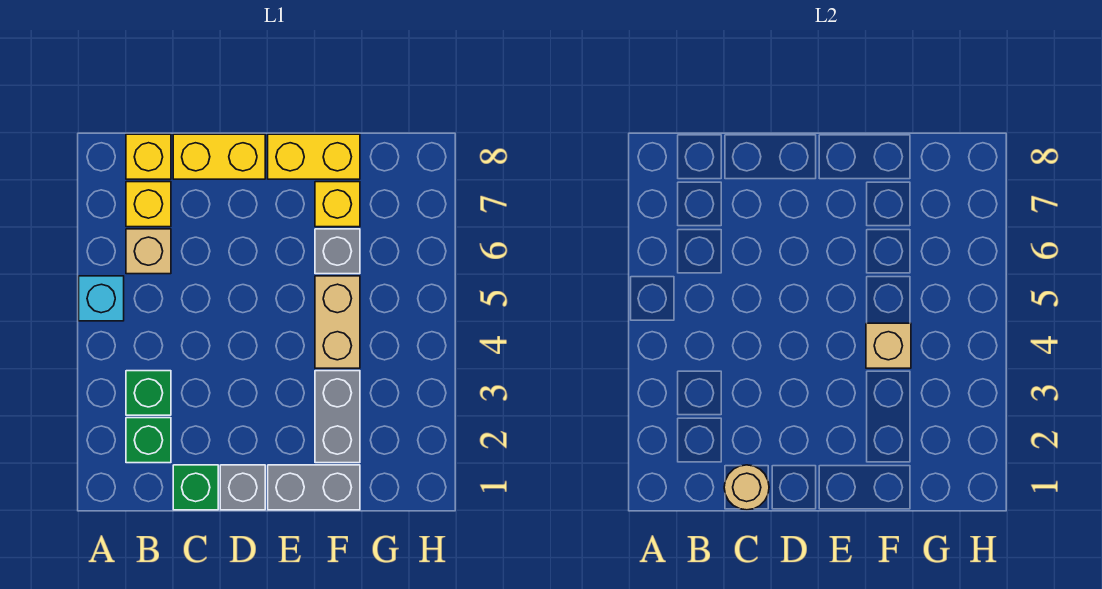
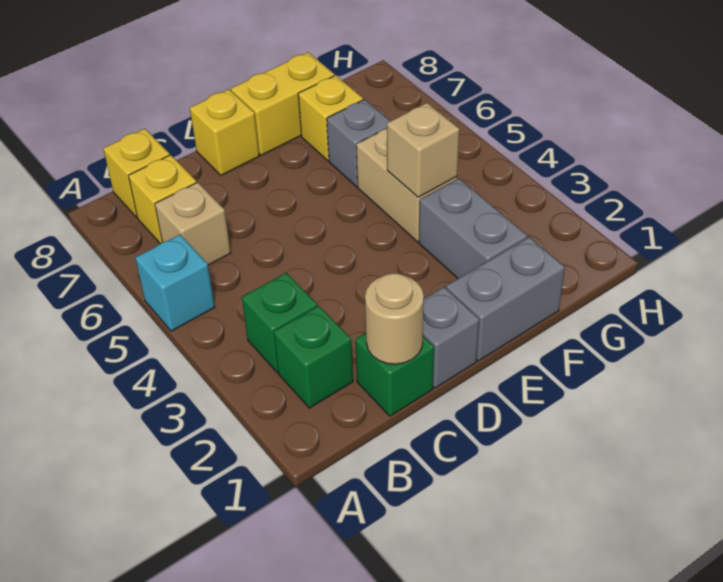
yellow brick C8:D8 level 1 -> yellow brick D8 level 1

